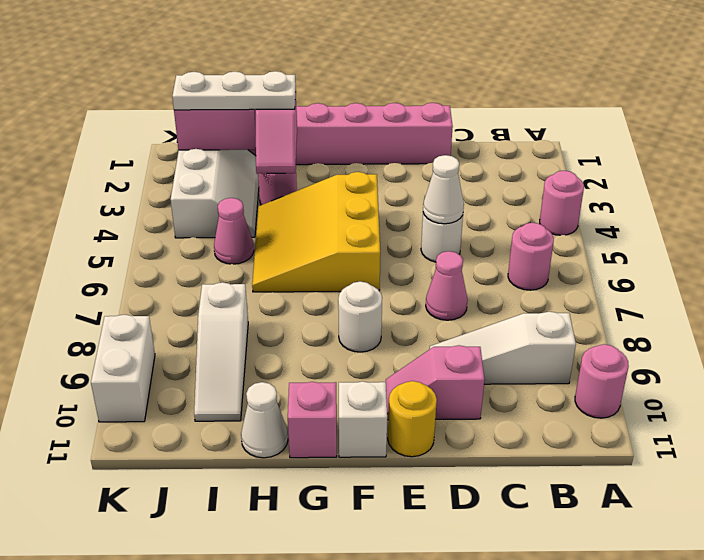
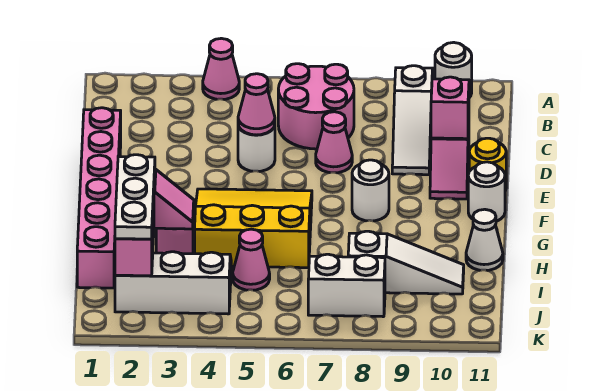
pink round brick A4 level 1 -> pink cone A4 level 1
pink round brick A10 level 1 -> white round brick A10 level 1
pink round brick B6 level 1 -> pink round brick B6:C7 level 1
white cone D5 level 2 -> pink cone D5 level 2
yellow slope F4:H6 level 1 top F -> yellow slope F4:H6 level 1 top H
white brick F11 level 1 -> white round brick F11 level 1
pink brick G11 level 1 -> pink brick D10 level 2
white brick K9:K10 level 1 -> white brick J7:J8 level 1

